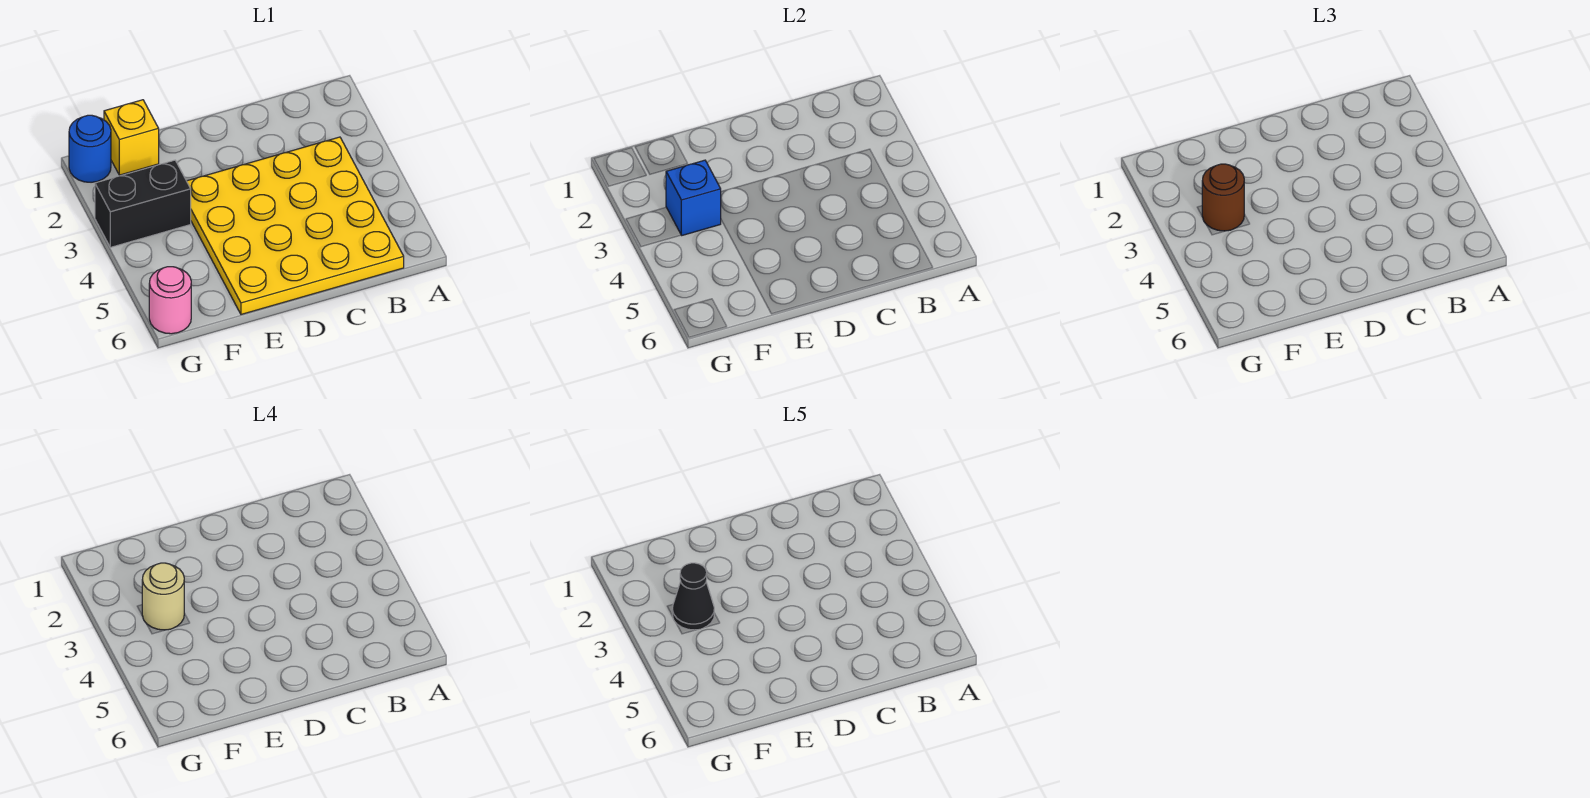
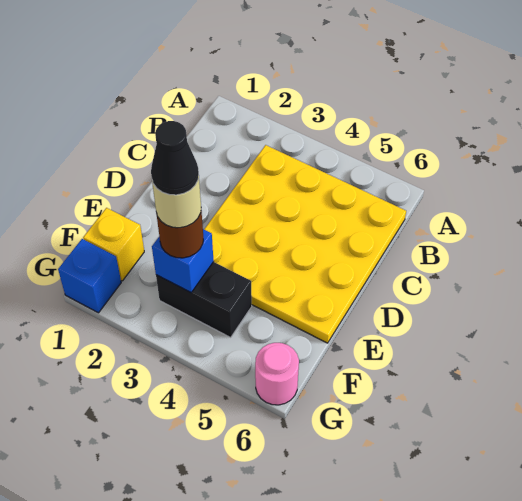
black brick F3:G3 level 1 -> black brick F3:F4 level 1
blue round brick G1 level 1 -> blue brick G1 level 1

